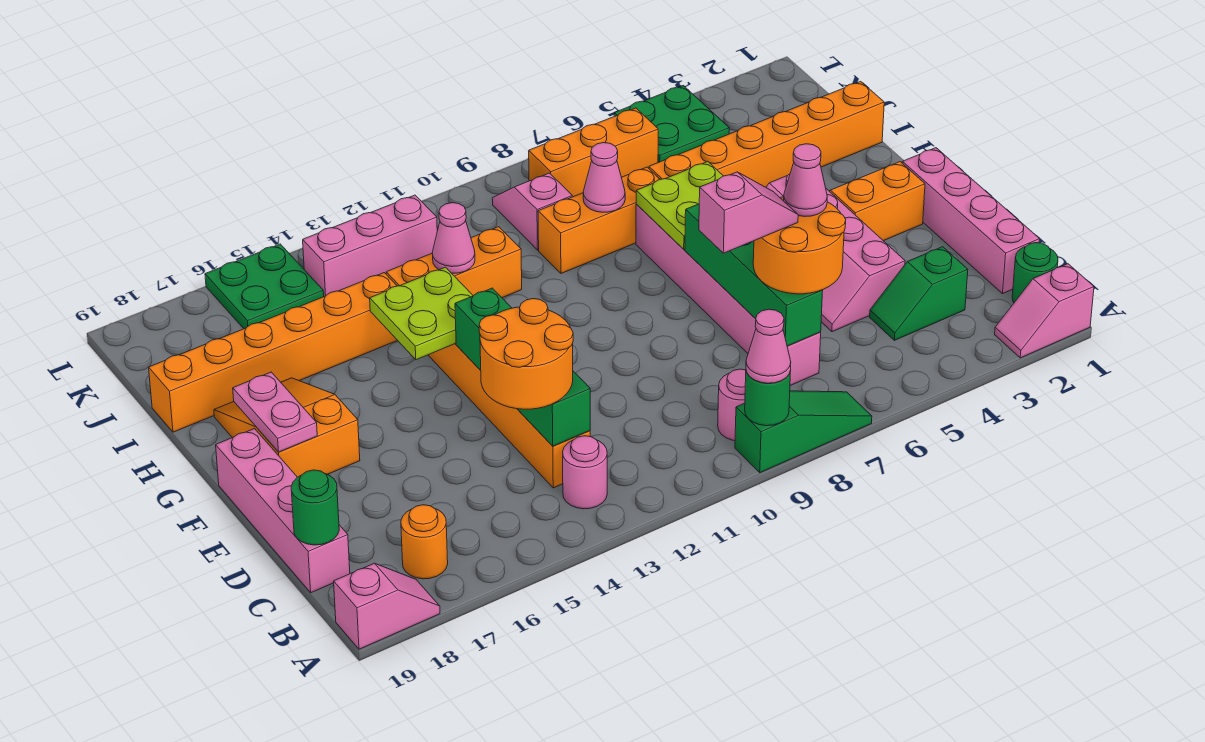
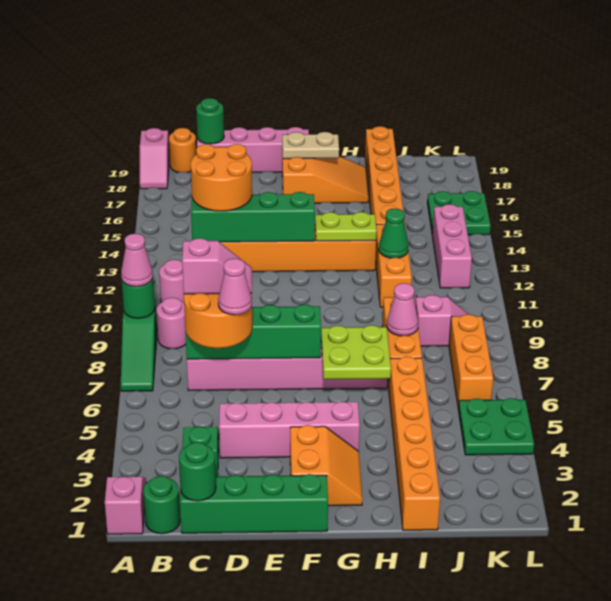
pink round brick B13 level 1 -> pink round brick B11 level 1
orange round brick B17 level 1 -> orange round brick B19 level 1
pink brick C1:F1 level 1 -> green brick C1:F1 level 1
none -> green round brick C1 level 2
pink slope D7:D8 level 4 top 8 -> pink slope C7:D7 level 4 top C
pink plate F18:G18 level 2 -> tan plate F18:G18 level 2
lime plate G13:H14 level 2 -> lime plate G13:H13 level 2
pink cone I12 level 2 -> green cone I12 level 2

